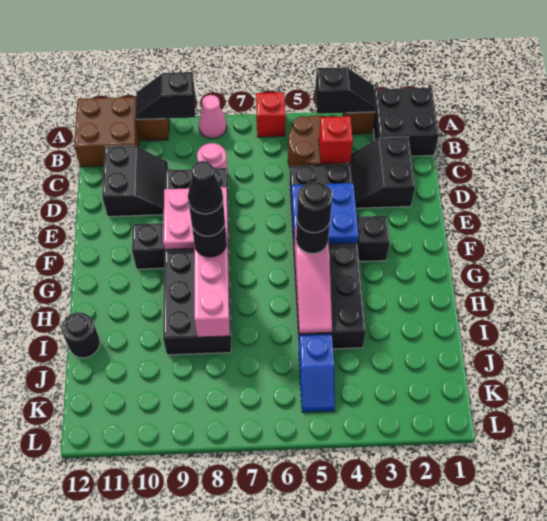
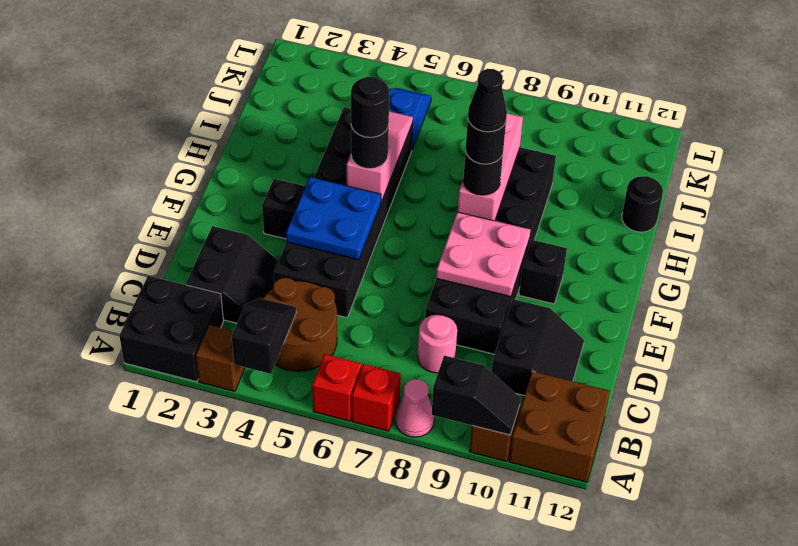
black slope A3:A4 level 2 top 4 -> black slope A4:B4 level 2 top A
red brick C4 level 2 -> red brick A7 level 1
black slope C10:D11 level 1 top 11 -> black slope C10:D11 level 1 top 10

